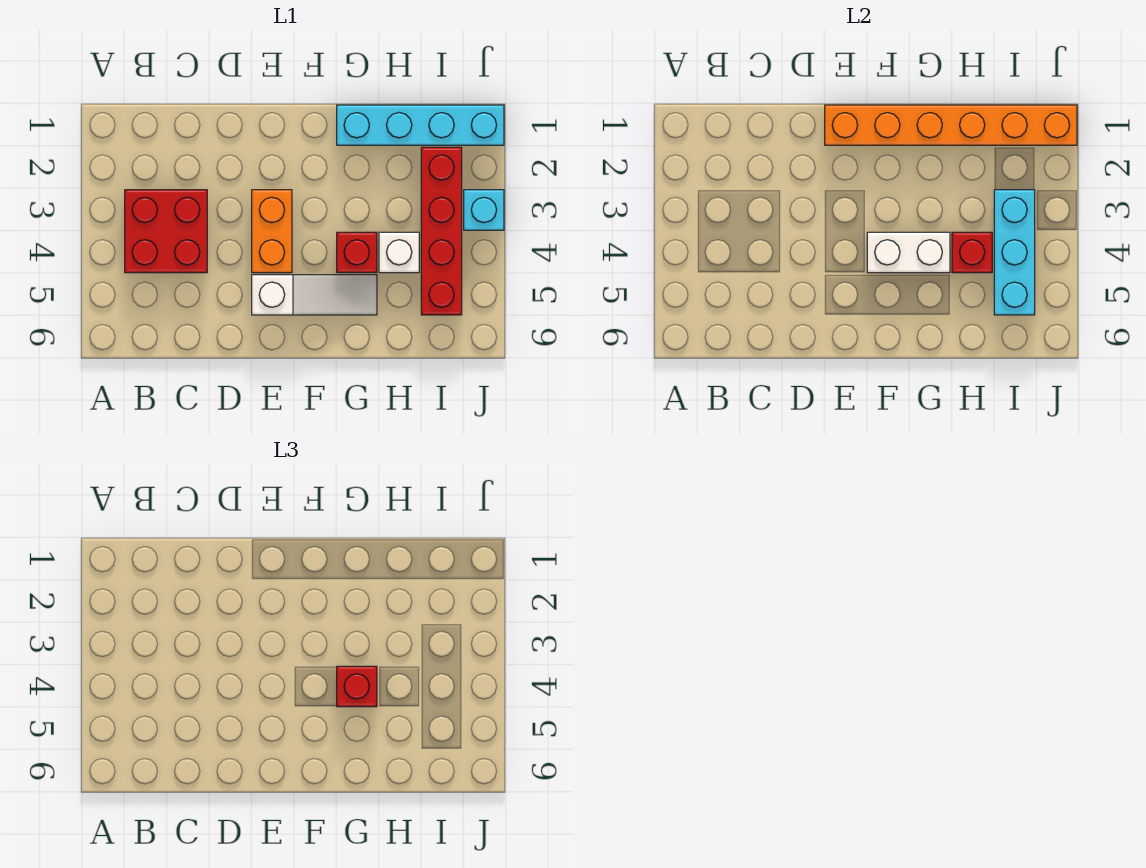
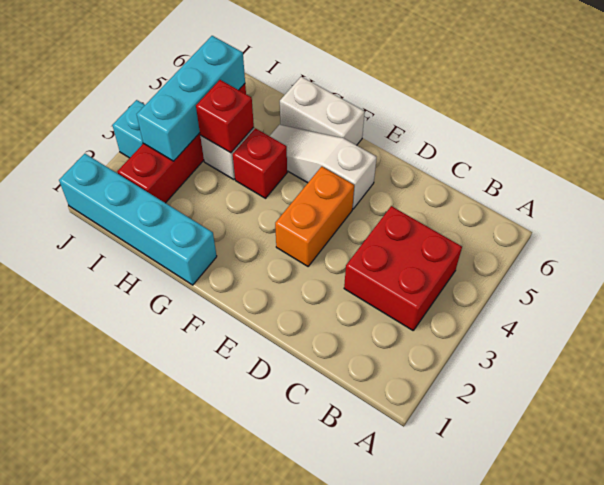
orange brick E1:J1 level 2 -> none
white brick F4:G4 level 2 -> white brick F6:G6 level 1
red brick G4 level 3 -> none

